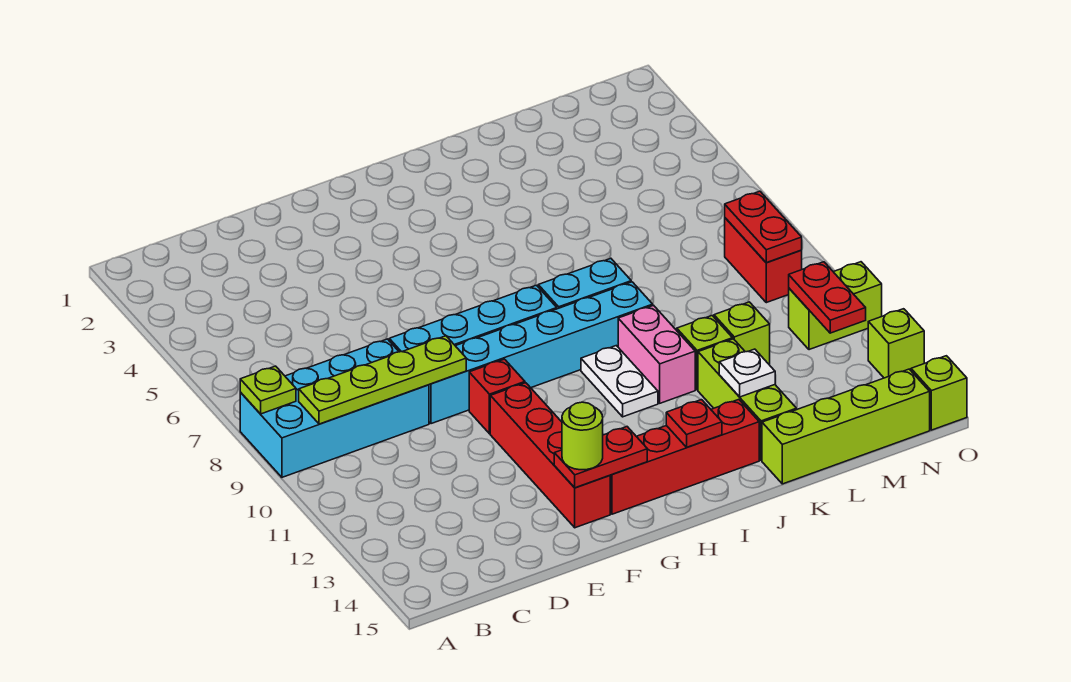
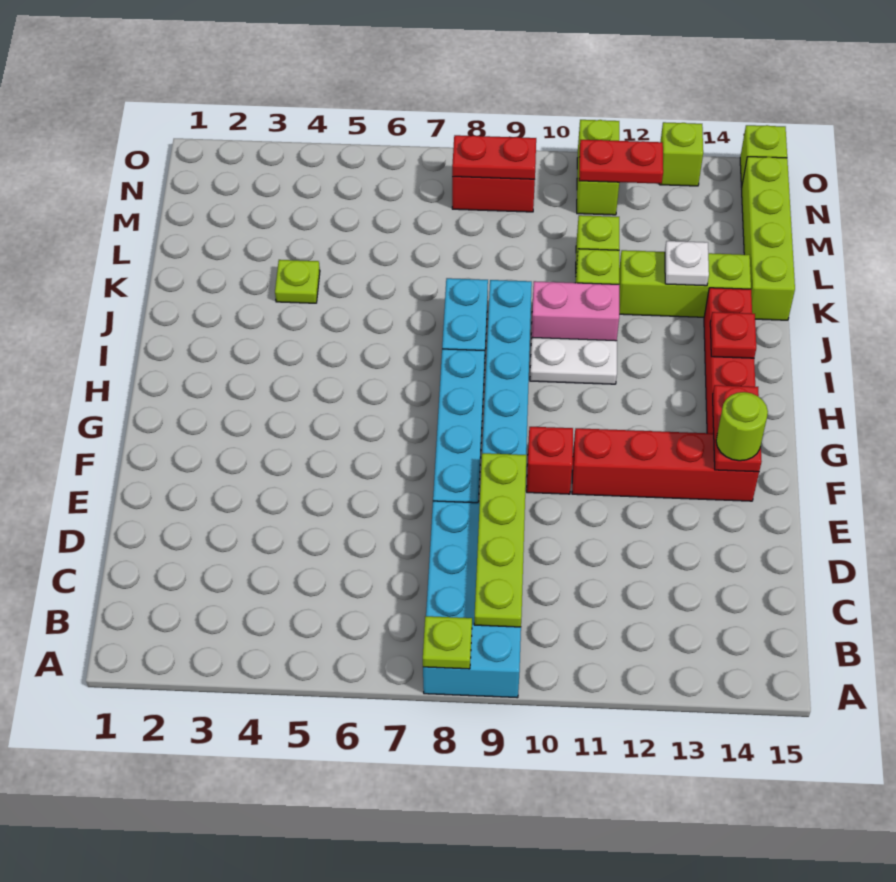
none -> lime plate K4 level 1

